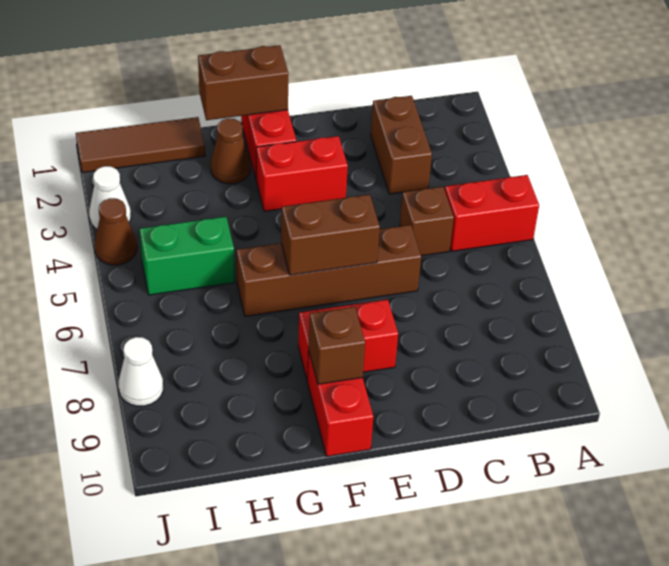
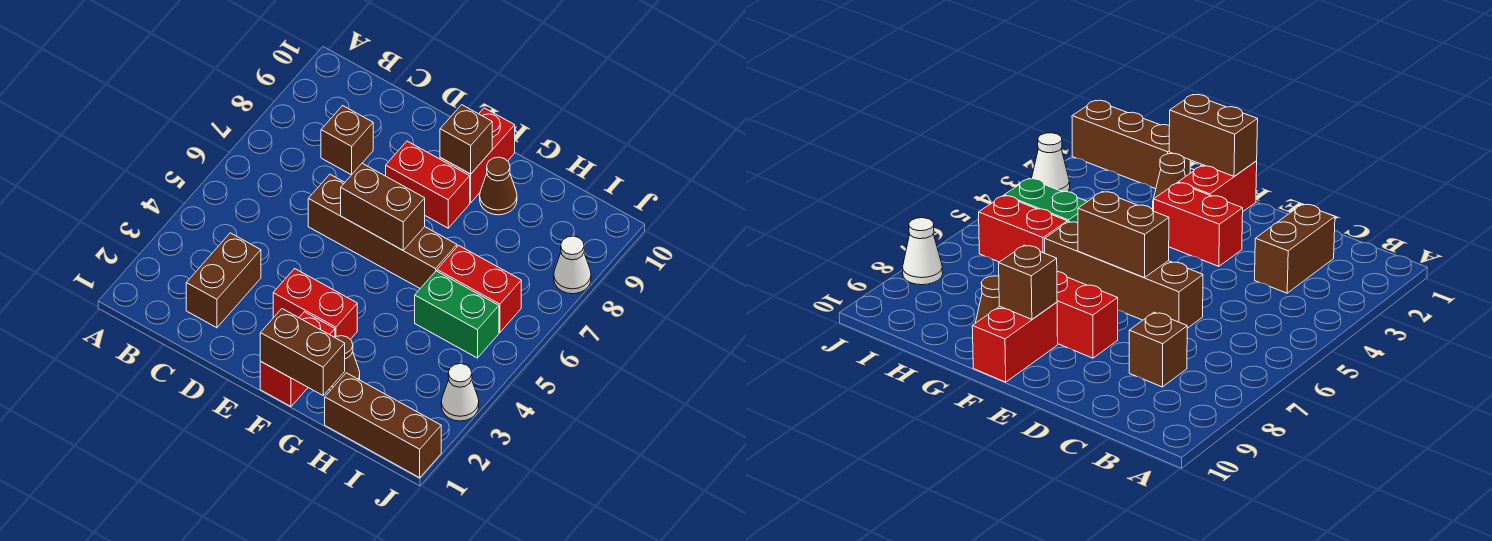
red brick A5:B5 level 1 -> red brick H6:I6 level 1
brown brick C5 level 1 -> brown brick C8 level 1
brown tile H1:J1 level 1 -> brown brick H1:J1 level 1
brown cone J4 level 1 -> brown cone G9 level 1

